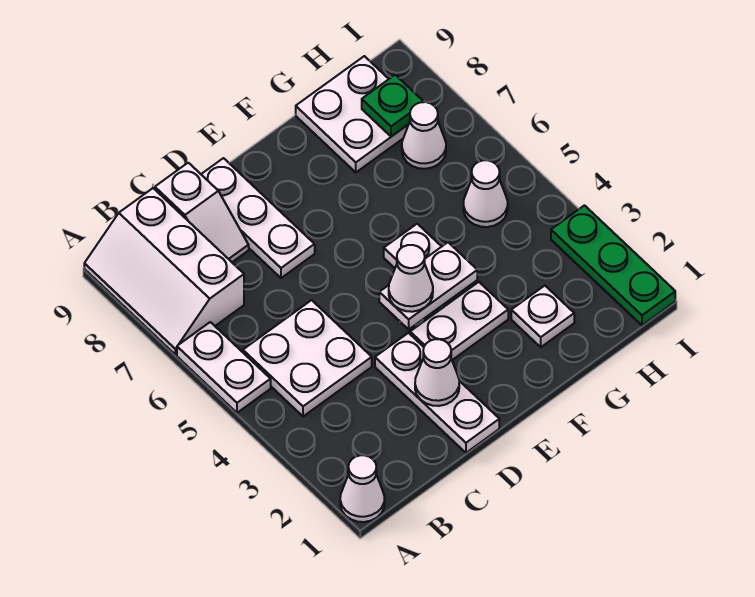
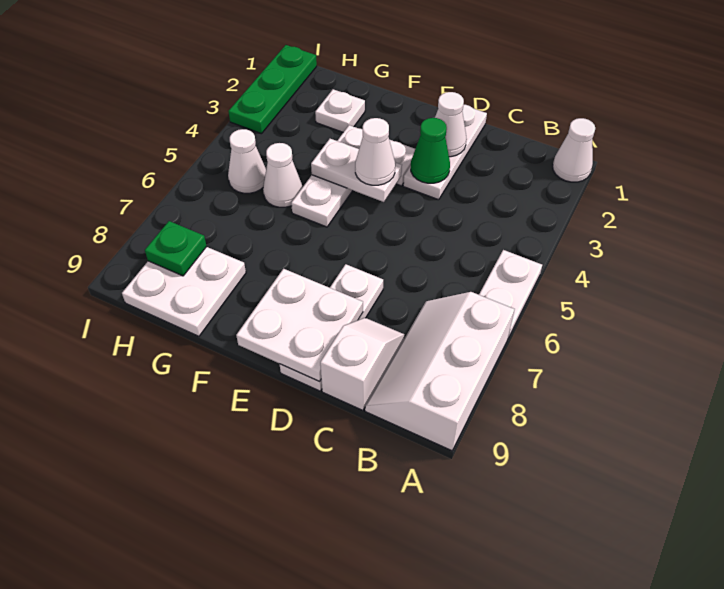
white slope A7:B9 level 1 top B -> white slope A7:B9 level 1 top A
white plate B4:C5 level 1 -> white plate D8:E9 level 2
none -> green cone D3 level 2
white cone H7 level 1 -> white cone G5 level 1

